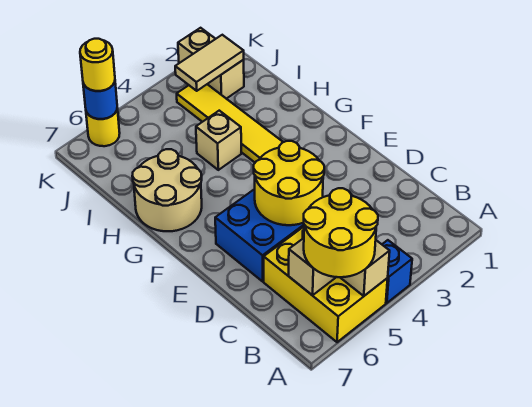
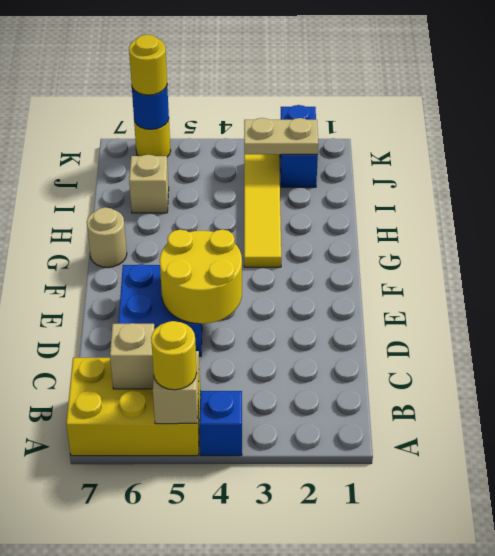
yellow brick A5:C6 level 1 -> yellow brick A5:B7 level 1
yellow round brick A5:B6 level 3 -> yellow round brick A5 level 3
tan round brick G6:H7 level 1 -> tan round brick G7 level 1
tan brick H4 level 1 -> tan brick I6 level 1
tan brick J2:K2 level 1 -> blue brick J2:K2 level 1
tan tile J2:J3 level 2 -> tan plate J2:J3 level 2

